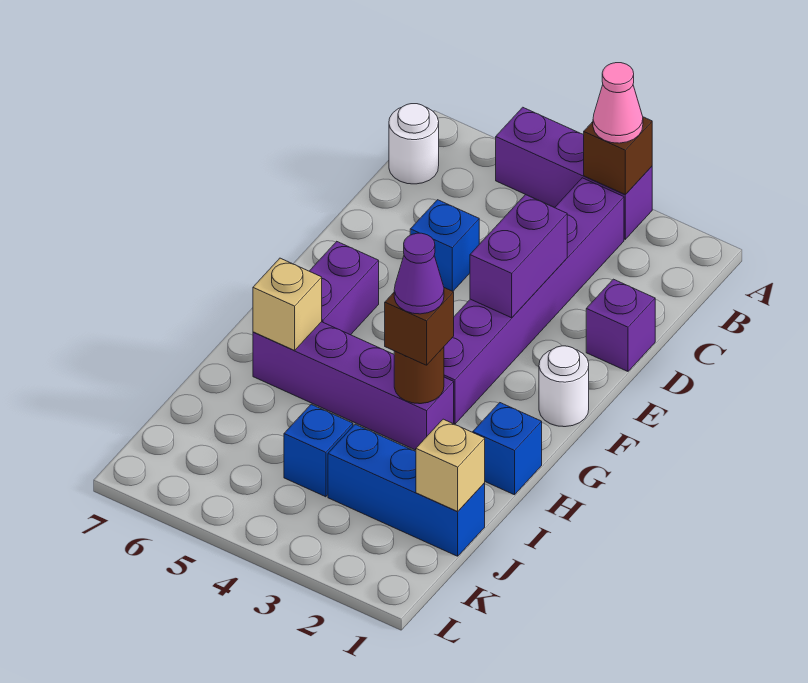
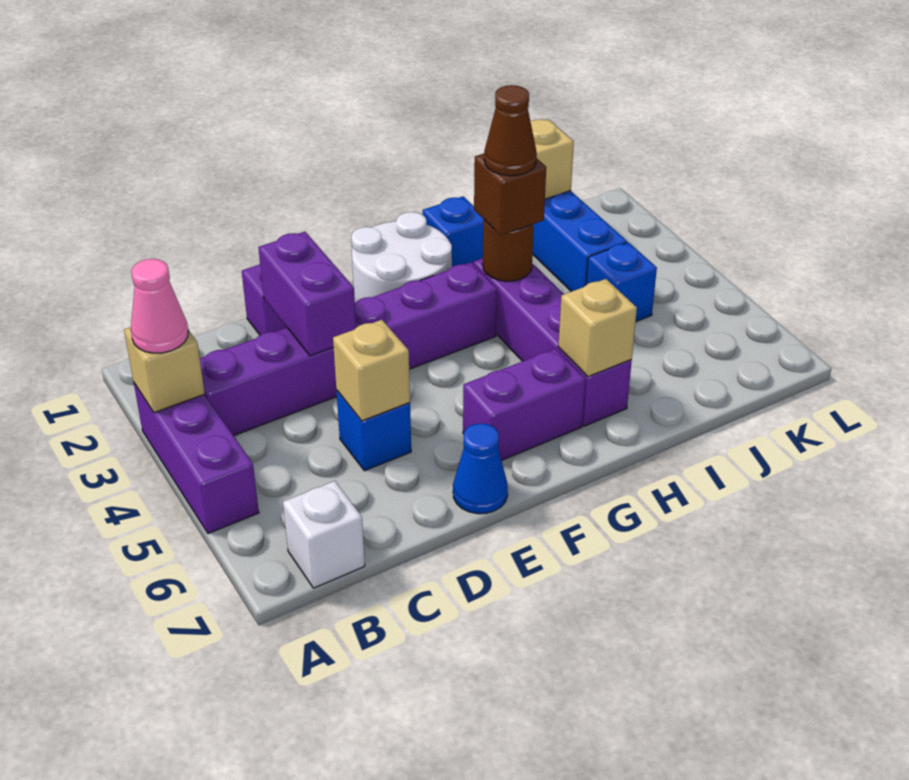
brown brick A3 level 2 -> tan brick A3 level 2
white round brick B7 level 1 -> white brick B7 level 1
purple brick D3:E3 level 2 -> purple brick D2:D3 level 2
none -> tan brick D5 level 2
none -> blue cone E7 level 1
white round brick F1 level 1 -> white round brick F1:G2 level 1
purple cone H3 level 4 -> brown cone H3 level 4

